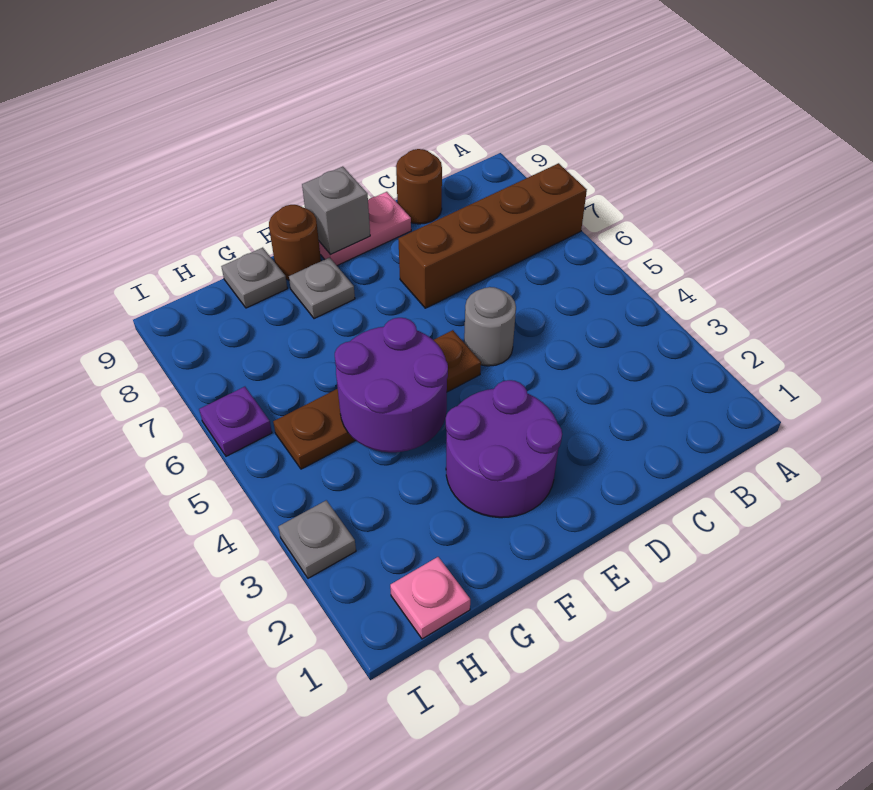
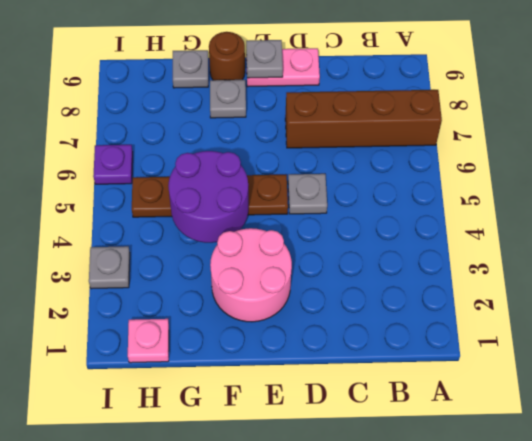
brown round brick C9 level 1 -> none
grey round brick D5 level 1 -> grey plate D5 level 1
purple round brick E2:F3 level 1 -> pink round brick E2:F3 level 1
grey brick E9 level 2 -> grey plate E9 level 2

